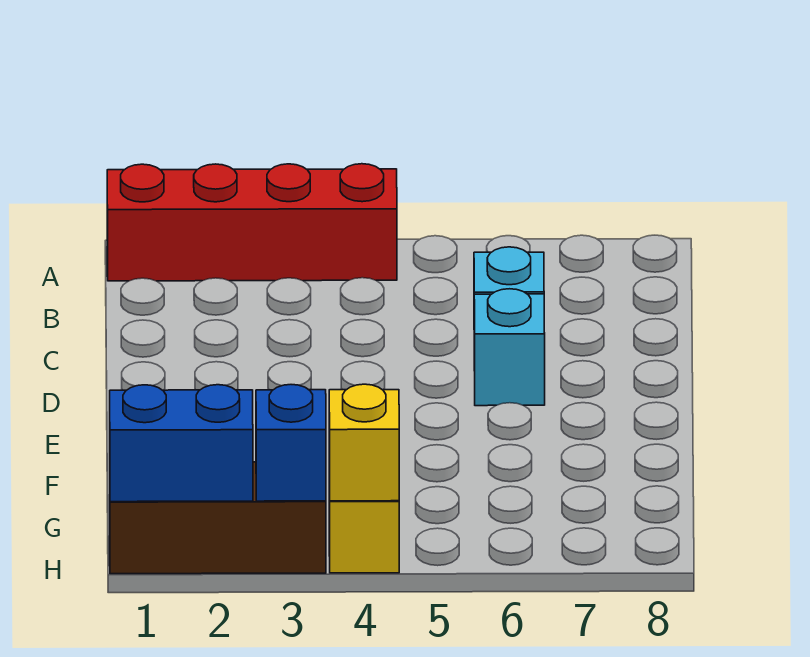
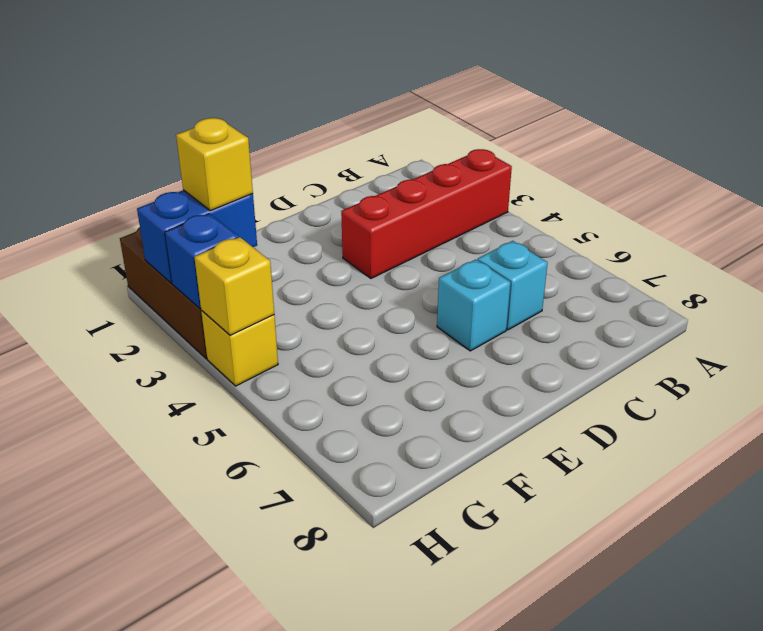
red brick A1:A4 level 1 -> red brick A3:D3 level 1
none -> yellow brick G2 level 3
blue brick H1:H2 level 2 -> blue brick G2:H2 level 2

